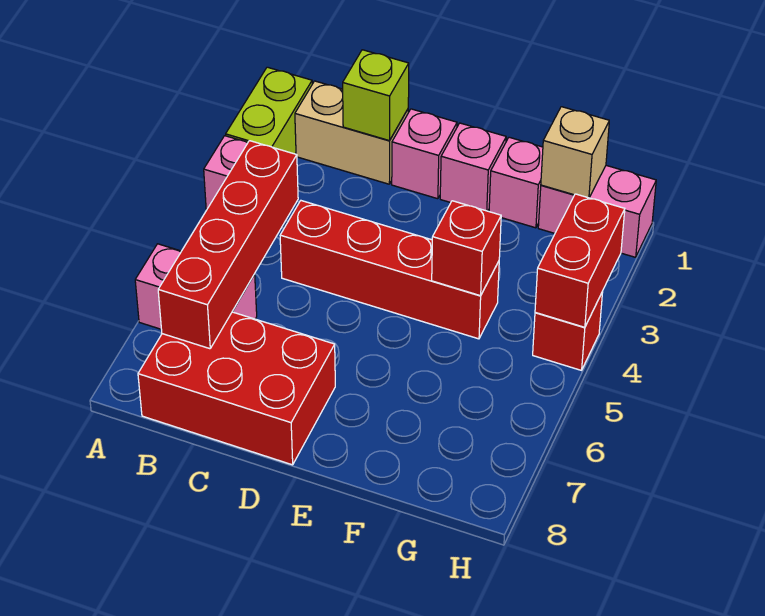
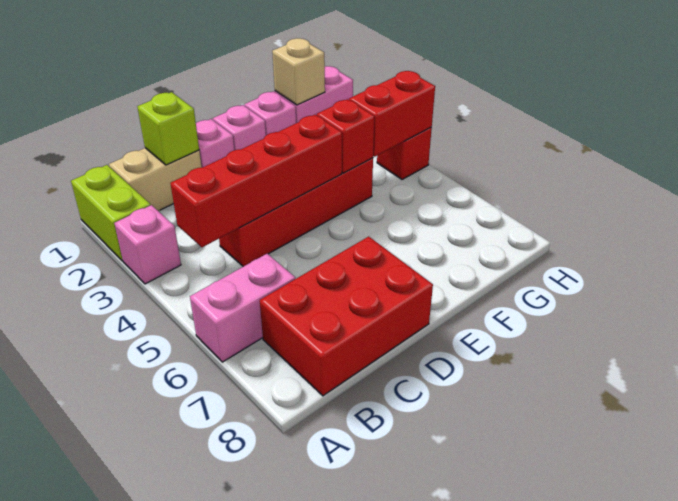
red brick B4:B7 level 2 -> red brick B4:E4 level 2
red brick H3:H4 level 2 -> red brick G4:H4 level 2

